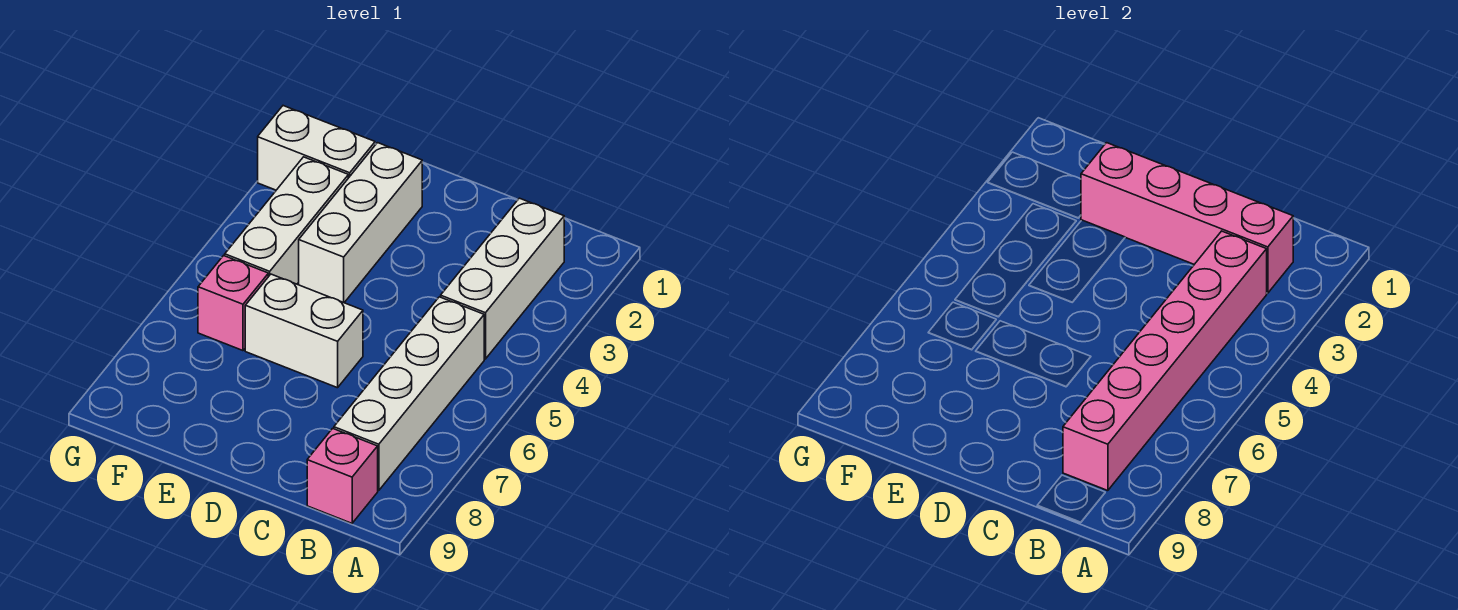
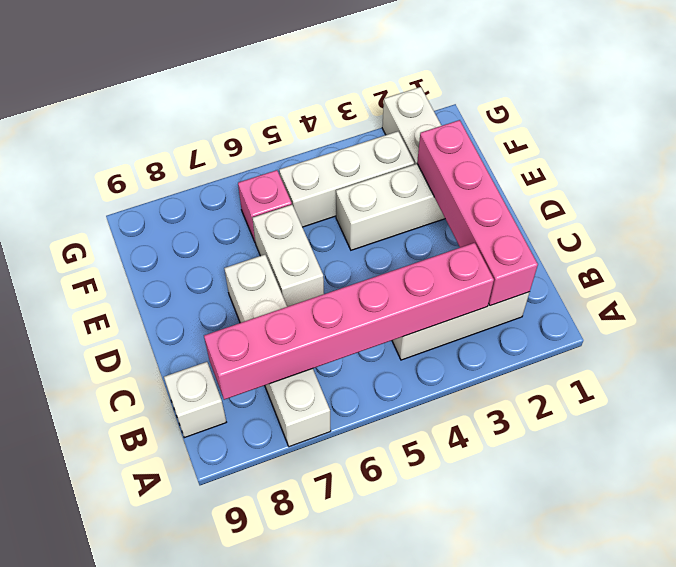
white brick B5:B8 level 1 -> white brick A7:D7 level 1
pink brick B9 level 1 -> white brick B9 level 1

